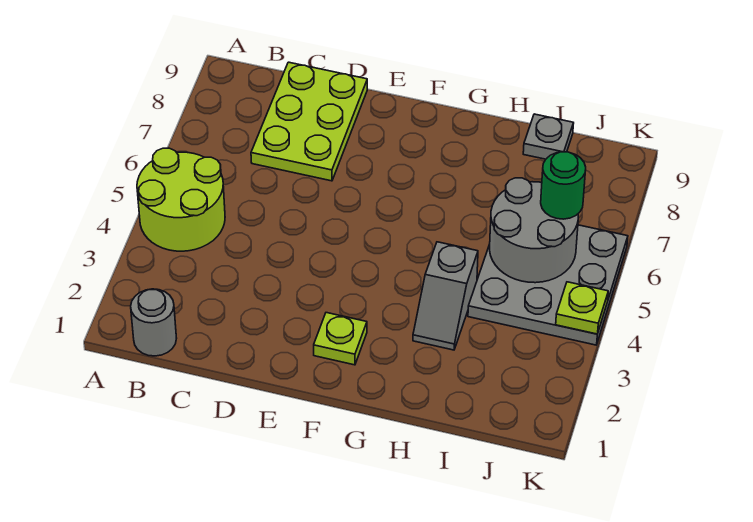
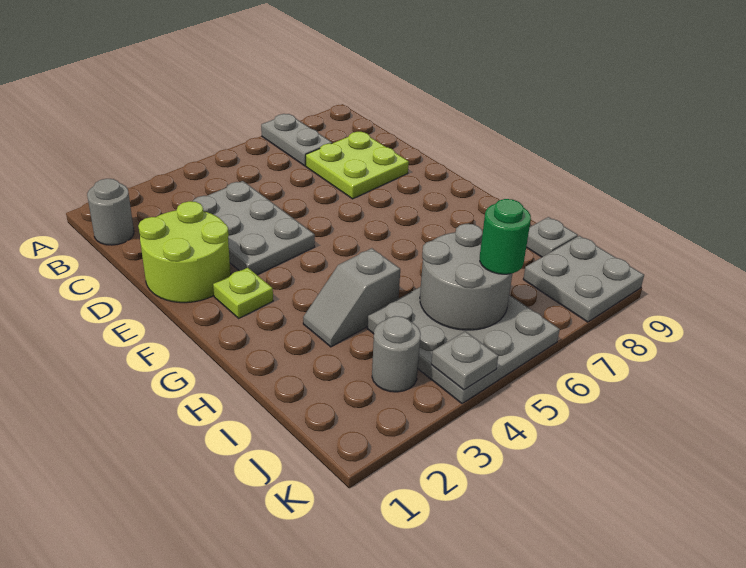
lime round brick A4:B5 level 1 -> lime round brick D1:E2 level 1
none -> grey plate A7:B7 level 1
none -> grey plate C3:E4 level 1
lime plate C7:D9 level 1 -> lime plate C7:D8 level 1
none -> grey round brick J3 level 1
none -> grey plate J8:K9 level 1
lime plate K4 level 2 -> grey plate K4 level 2

